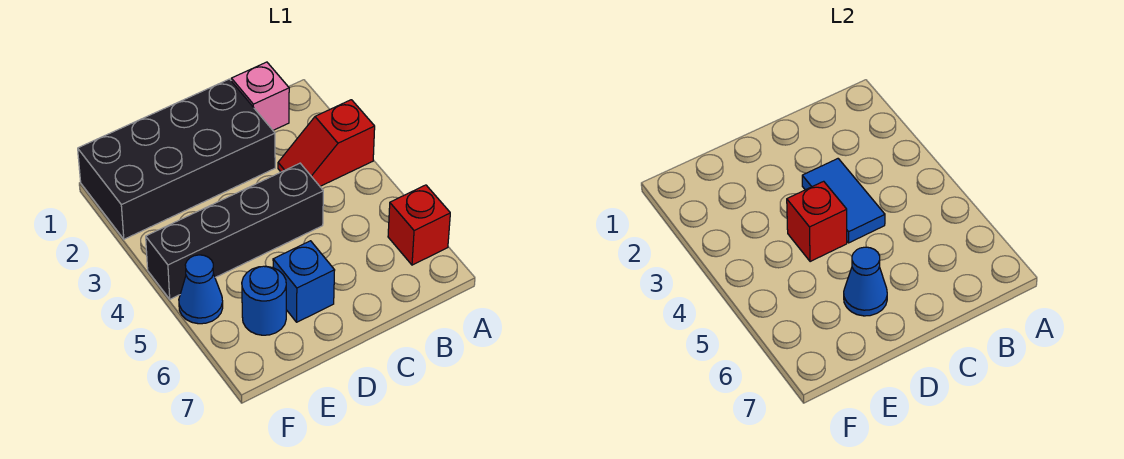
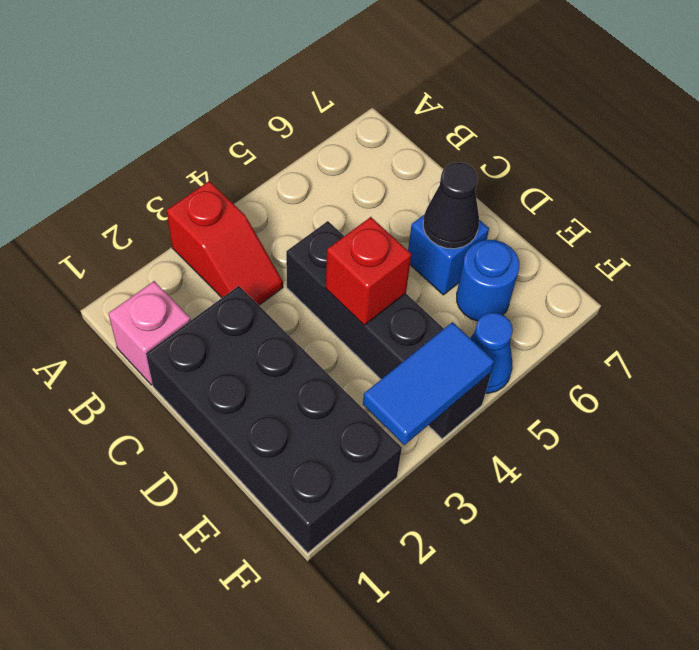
red brick A6 level 1 -> none
blue tile C3:C4 level 2 -> blue tile F3:F4 level 2
blue cone D6 level 2 -> black cone D6 level 2

